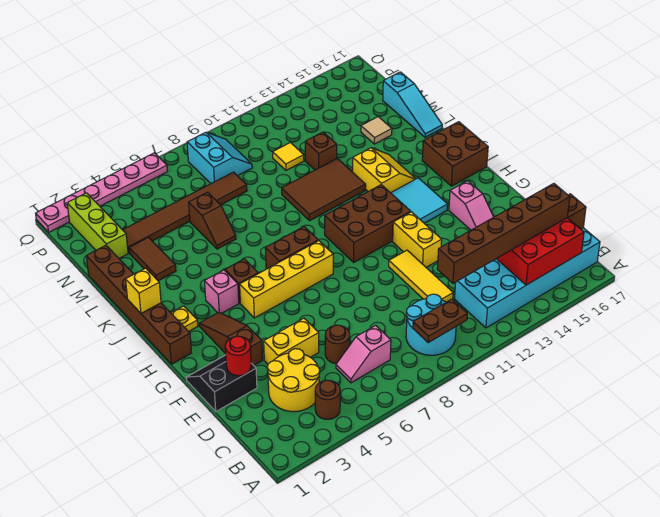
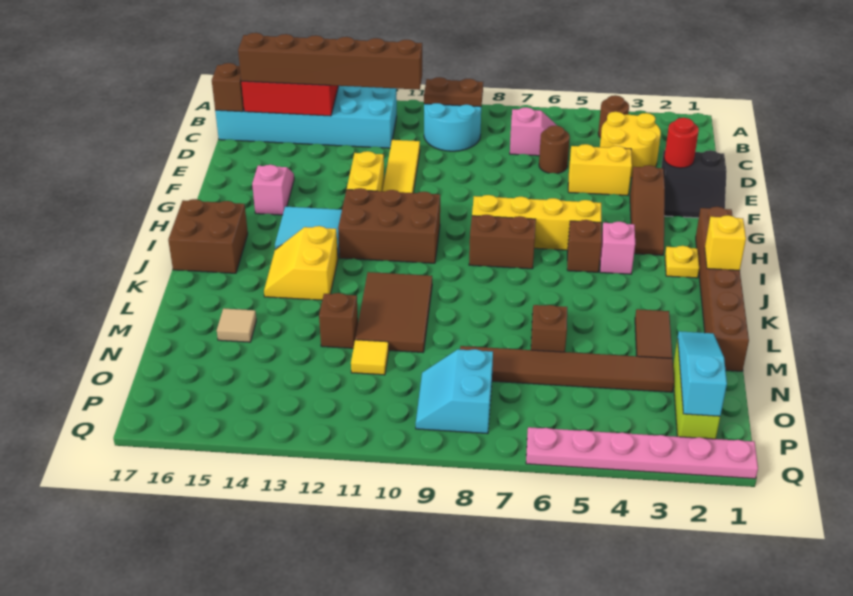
brown tile K10:L12 level 1 -> brown tile K10:M11 level 1
cyan slope L17:N17 level 1 top N -> cyan slope N2:P2 level 2 top P

